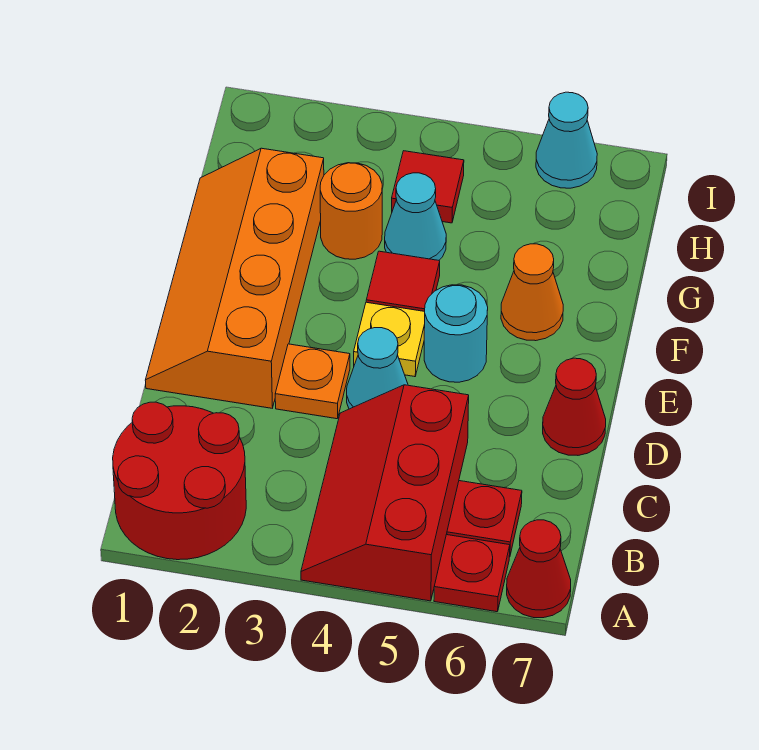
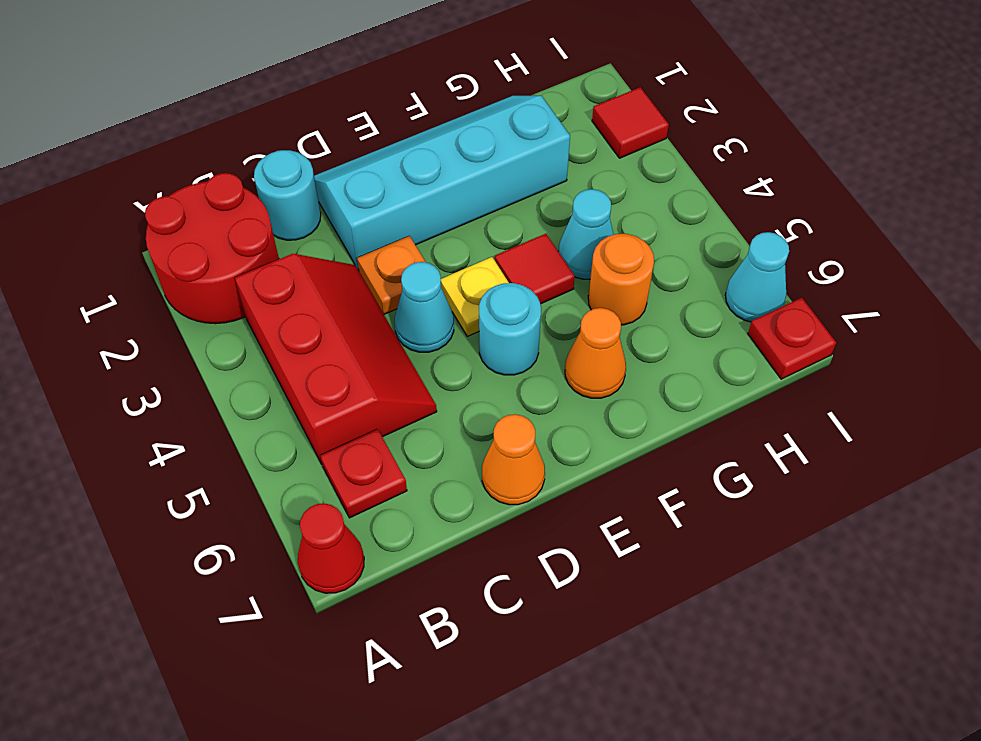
red slope A4:C5 level 1 top 5 -> red slope B3:C5 level 1 top B
red plate A6 level 1 -> red plate I7 level 1
none -> cyan round brick C1 level 1
orange slope D1:G2 level 1 top 2 -> cyan slope D1:G2 level 1 top 2
red cone D7 level 1 -> orange cone D7 level 1
orange round brick G3 level 1 -> orange round brick G5 level 1
red tile H4 level 1 -> red tile I2 level 1

